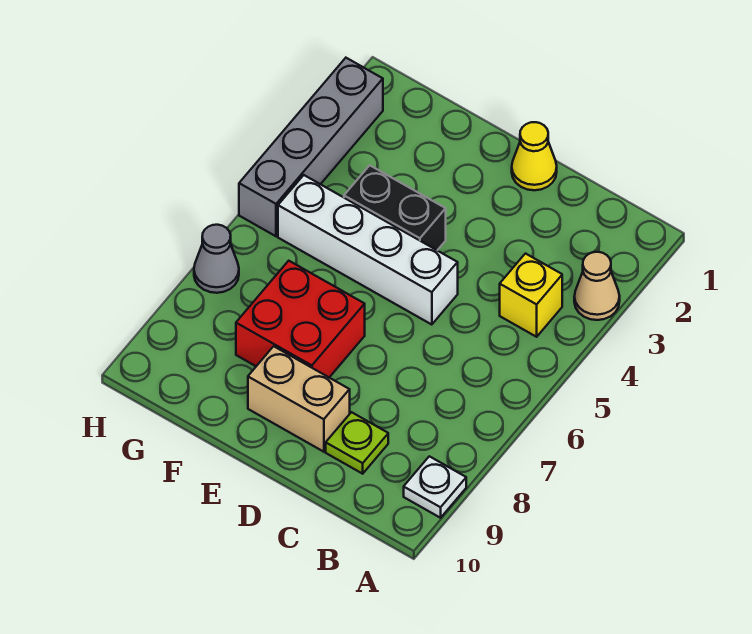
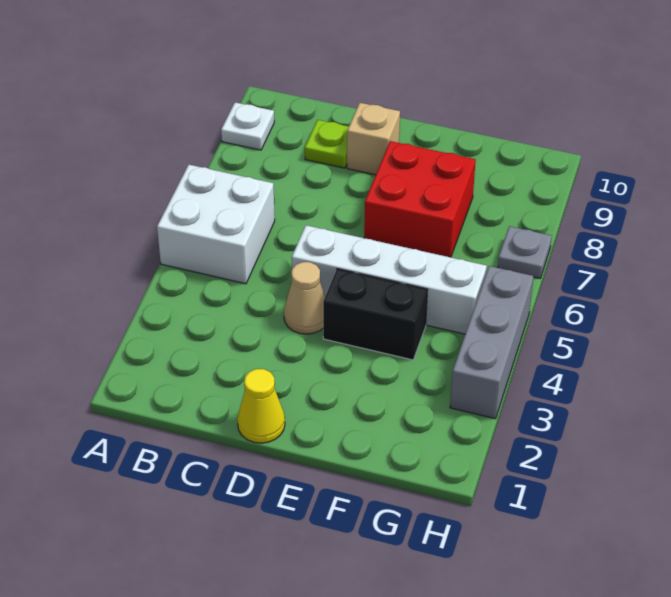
tan cone A3 level 1 -> tan cone D4 level 1
none -> white brick A5:B6 level 1
yellow brick B4 level 1 -> none
tan brick D9:E9 level 1 -> tan brick D9 level 1
grey brick H2:H5 level 1 -> grey brick H3:H5 level 1
grey cone H7 level 1 -> grey plate H7 level 1

